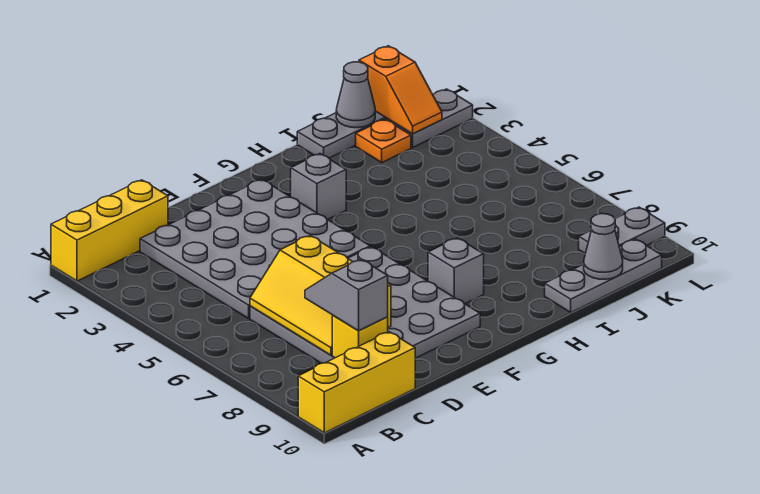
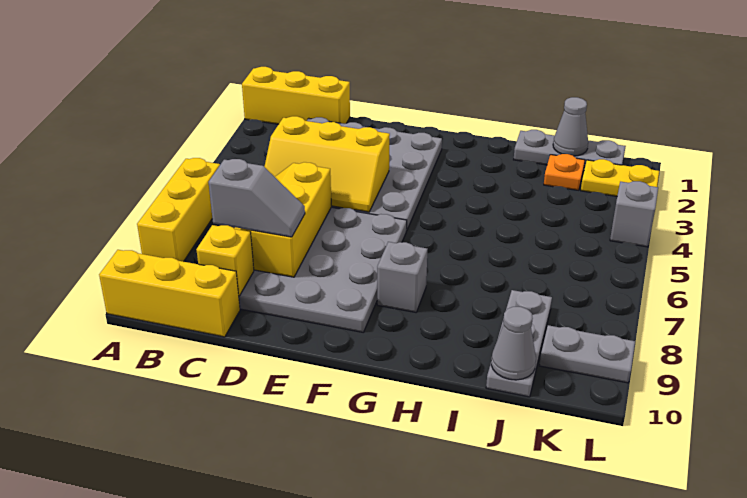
none -> yellow brick A6:A8 level 1
none -> yellow slope C4:E5 level 2 top 4
grey slope C8:C9 level 3 top 9 -> grey slope C8:D8 level 3 top C
grey brick G3 level 1 -> grey brick L4 level 1
grey plate I10:K10 level 1 -> grey plate J8:J10 level 1
orange slope K1:K2 level 2 top 1 -> none
grey plate K2:L2 level 1 -> yellow plate K2:L2 level 1

